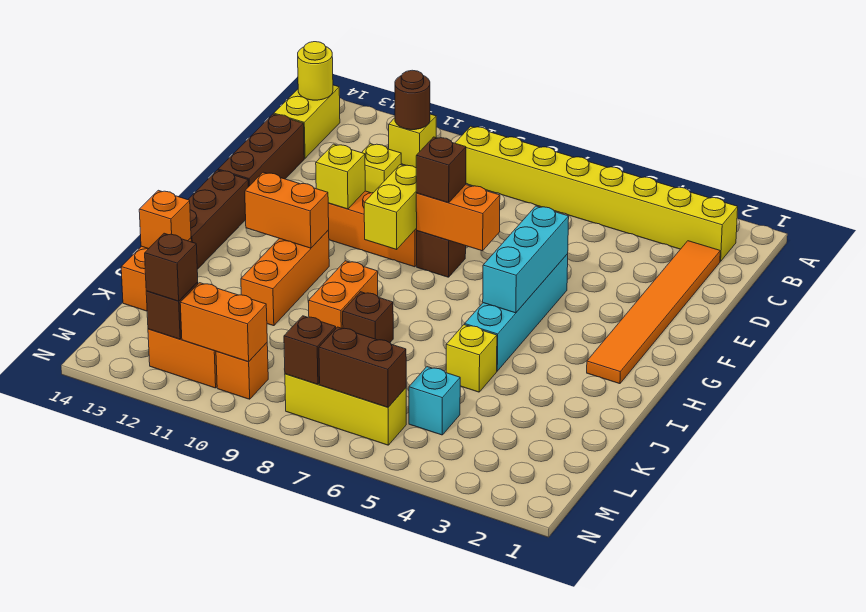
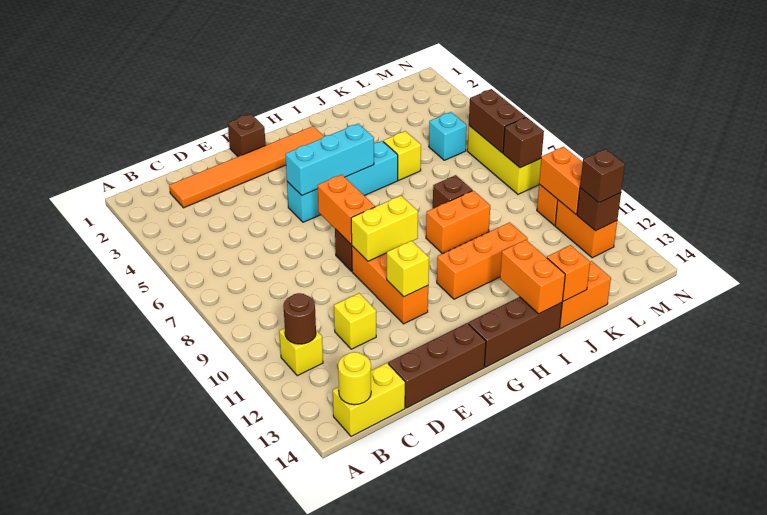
yellow brick B2:B9 level 1 -> none
brown brick F8 level 3 -> brown brick F1 level 1
orange brick H11:H12 level 2 -> orange brick I13:I14 level 2

